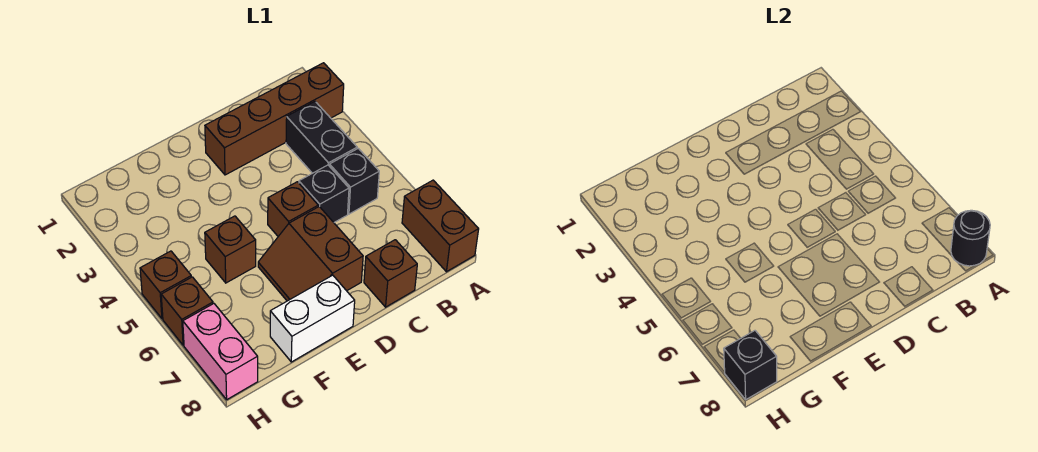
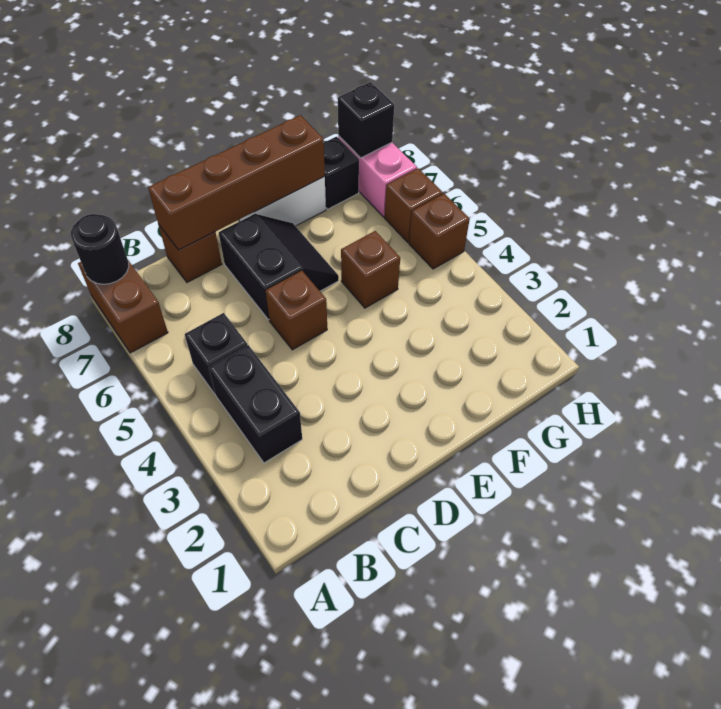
brown brick A2:D2 level 1 -> brown brick C8:F8 level 2
black brick C5 level 1 -> black brick G8 level 1
brown slope D6:E7 level 1 top D -> black slope D6:E7 level 1 top D

